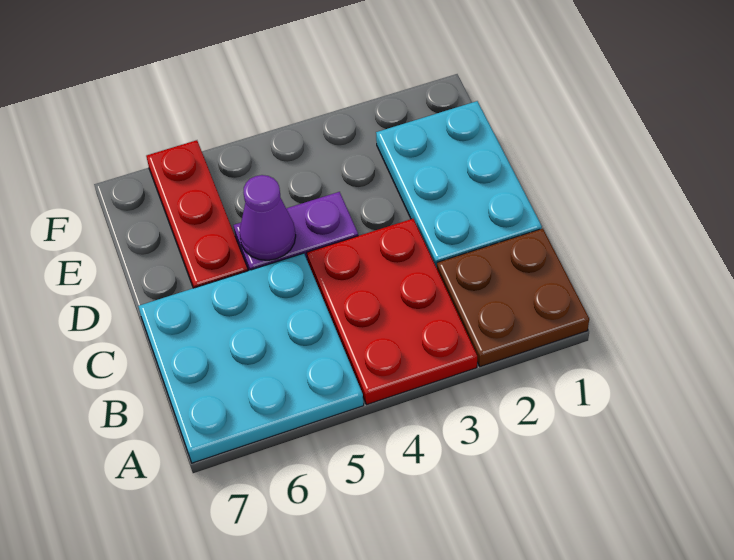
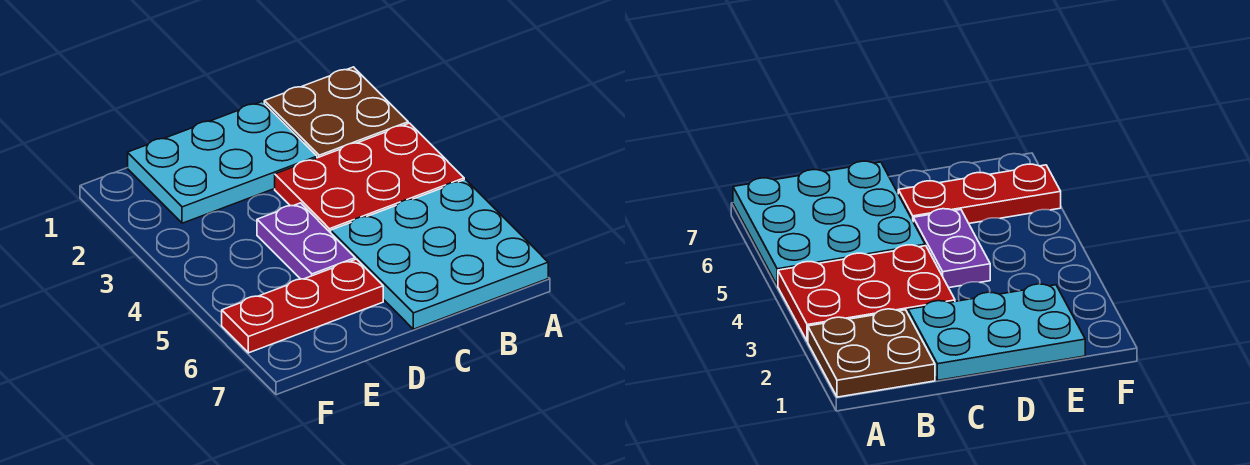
purple cone D5 level 2 -> none

